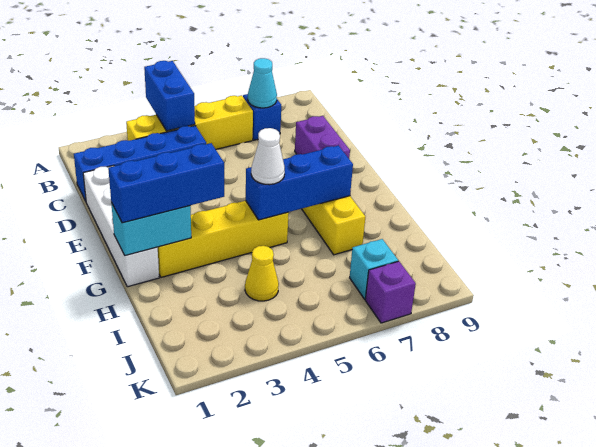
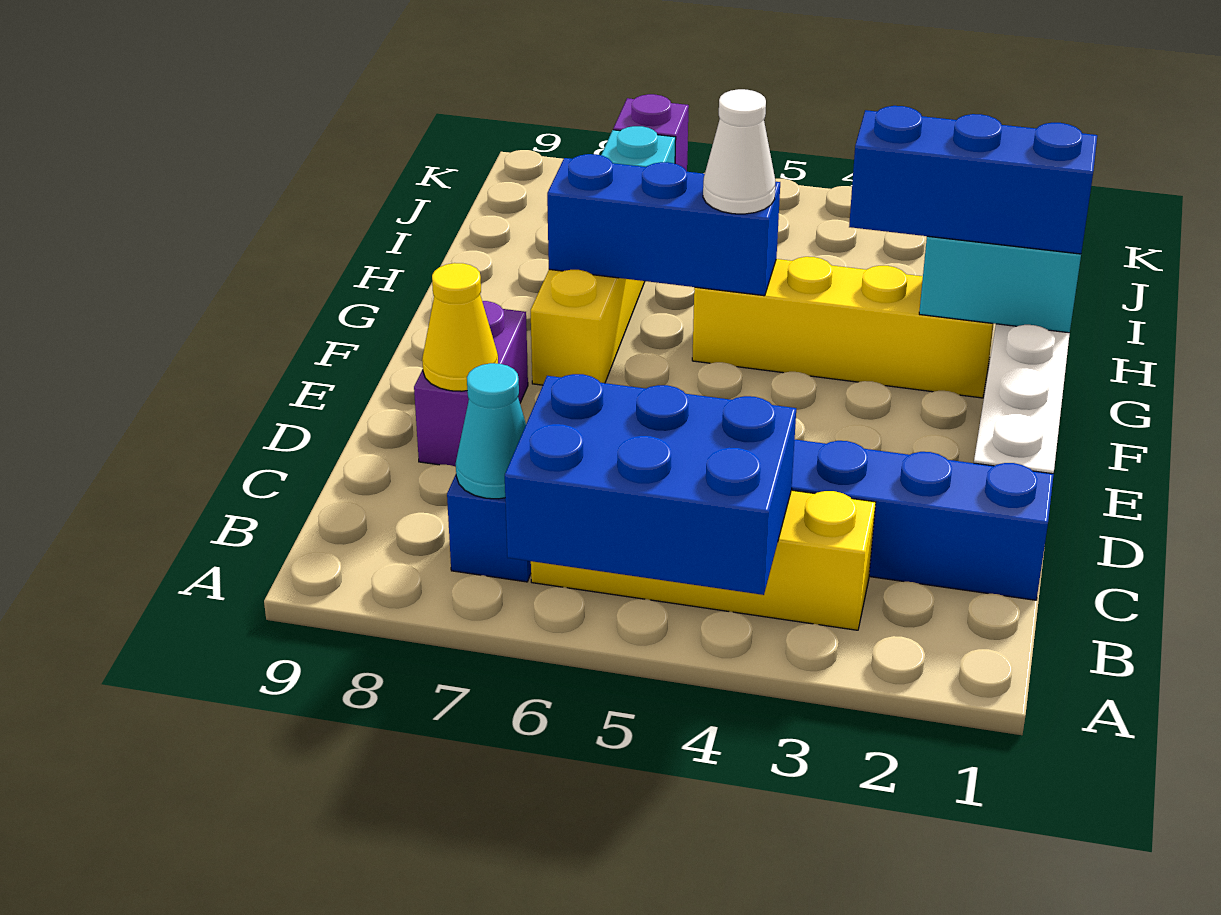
blue brick A4:B4 level 2 -> blue brick A4:B6 level 2
yellow cone I4 level 1 -> yellow cone D8 level 2

